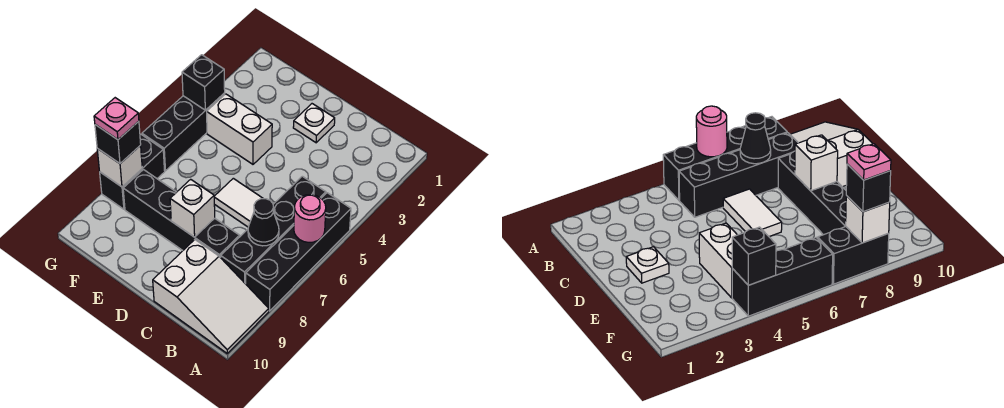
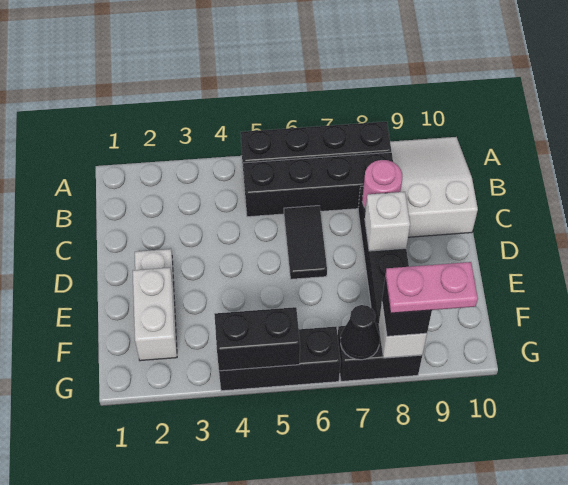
pink round brick A6 level 2 -> pink round brick C8 level 2
black cone B7 level 2 -> black cone G7 level 2
white tile C6:D6 level 1 -> black tile C6:D6 level 1
white brick E4:F4 level 1 -> white brick E2:F2 level 1
black brick G4 level 2 -> black brick G4:G5 level 2
pink plate G8 level 4 -> pink plate G8:G9 level 4

